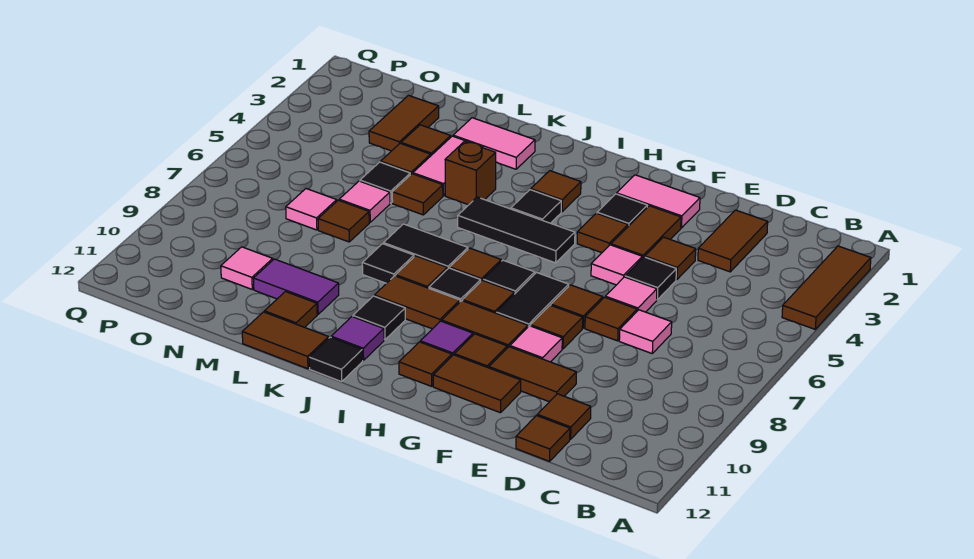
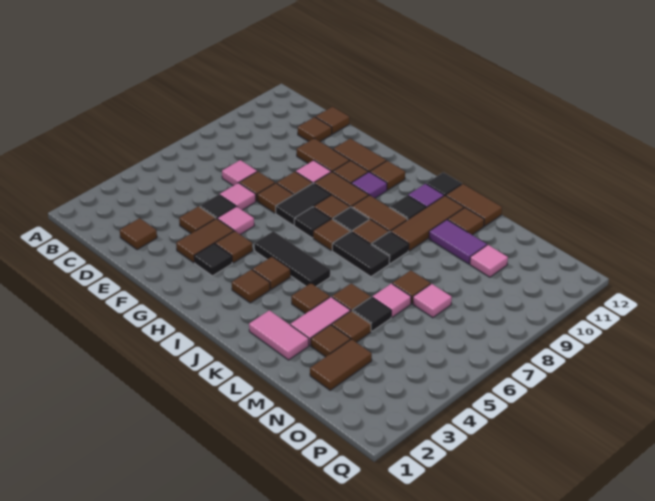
brown tile A2:A4 level 1 -> brown tile K9:K11 level 1
brown tile D2:D3 level 1 -> brown tile D2 level 1
pink tile F2:G2 level 1 -> none
black tile I4 level 1 -> brown tile I4 level 1
brown brick K4 level 1 -> brown tile K4 level 1

